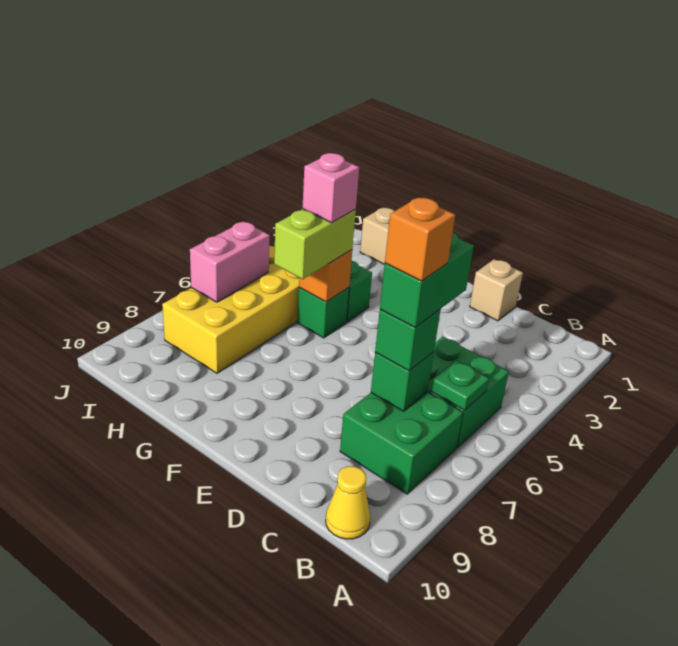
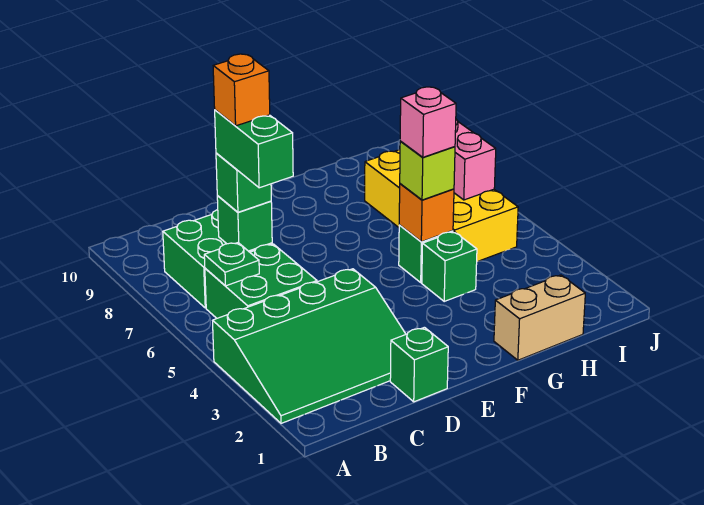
none -> green slope A2:D4 level 1 top 4
yellow cone B10 level 1 -> none
tan brick D1 level 1 -> green brick D1 level 1
lime brick G5:G6 level 3 -> lime brick G5 level 3

